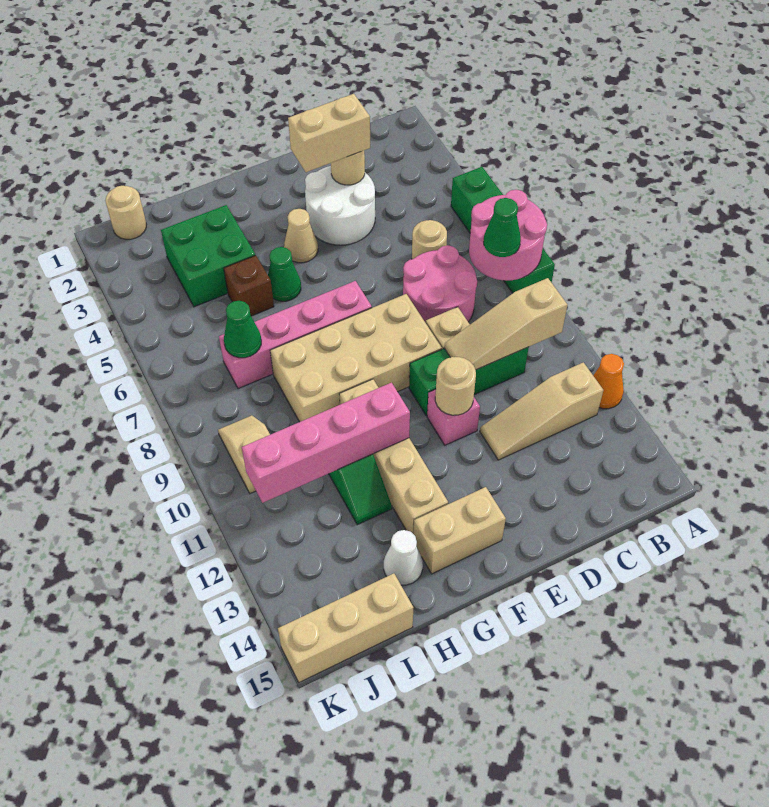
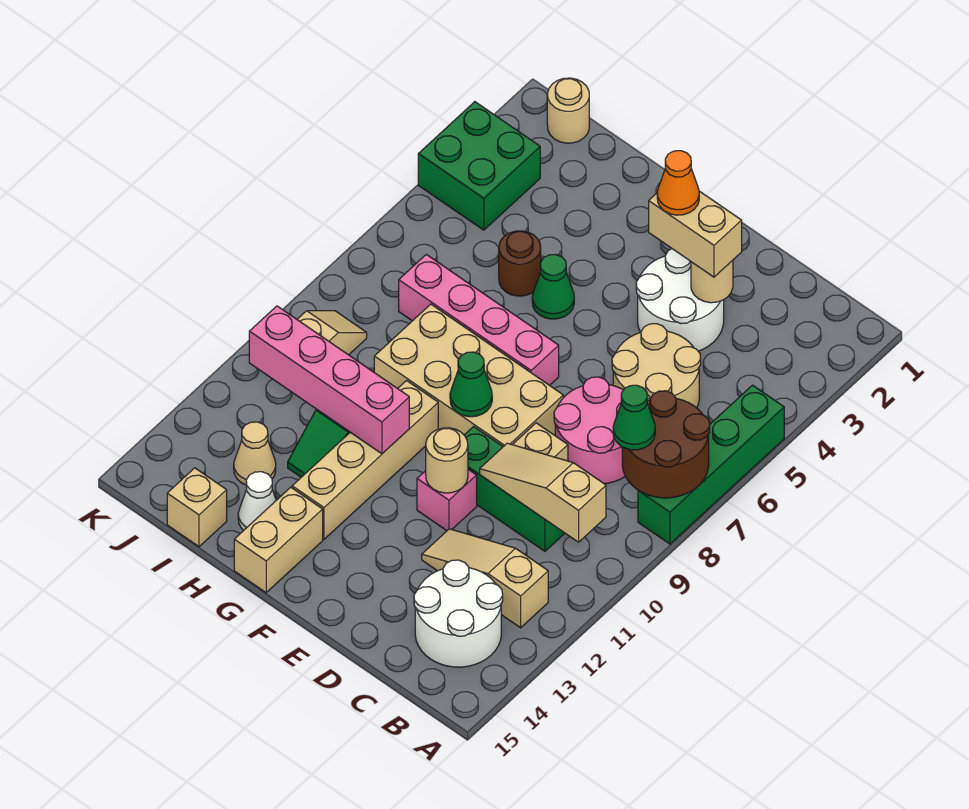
pink round brick A7:B8 level 2 -> brown round brick A7:B8 level 2
orange cone A12 level 1 -> orange cone E3 level 4
none -> white round brick B13:C14 level 1
tan round brick C6 level 1 -> tan round brick C5:D6 level 1
tan cone F4 level 1 -> tan cone I13 level 1
tan brick F14:G14 level 1 -> tan brick G14:G15 level 1
green brick H3:I4 level 1 -> green brick J3:K4 level 1
brown brick H5 level 1 -> brown round brick H5 level 1
green cone I7 level 2 -> green cone F9 level 2
tan brick I15:K15 level 1 -> tan brick I15 level 1

